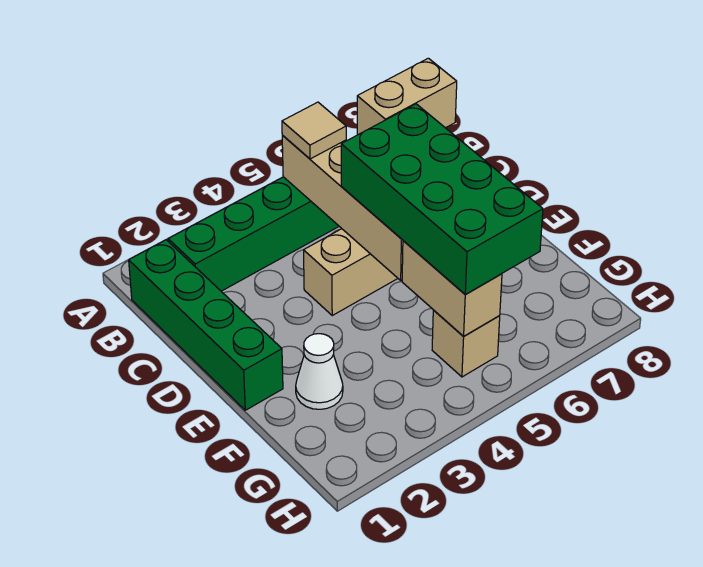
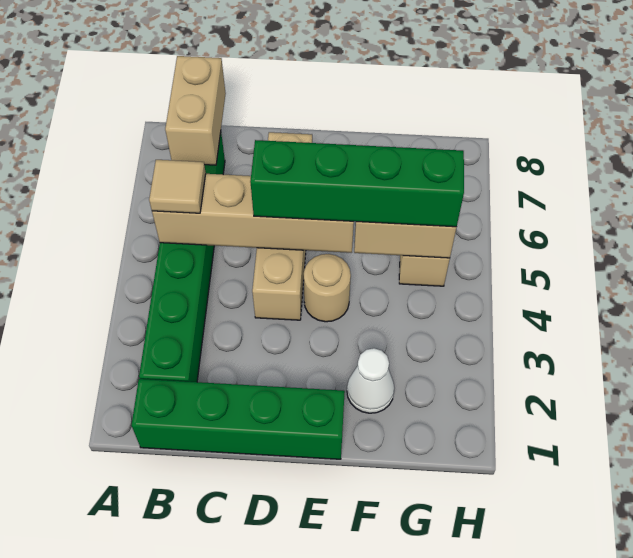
green brick D5:G6 level 3 -> green brick D5:G5 level 3
none -> tan round brick E4 level 1

